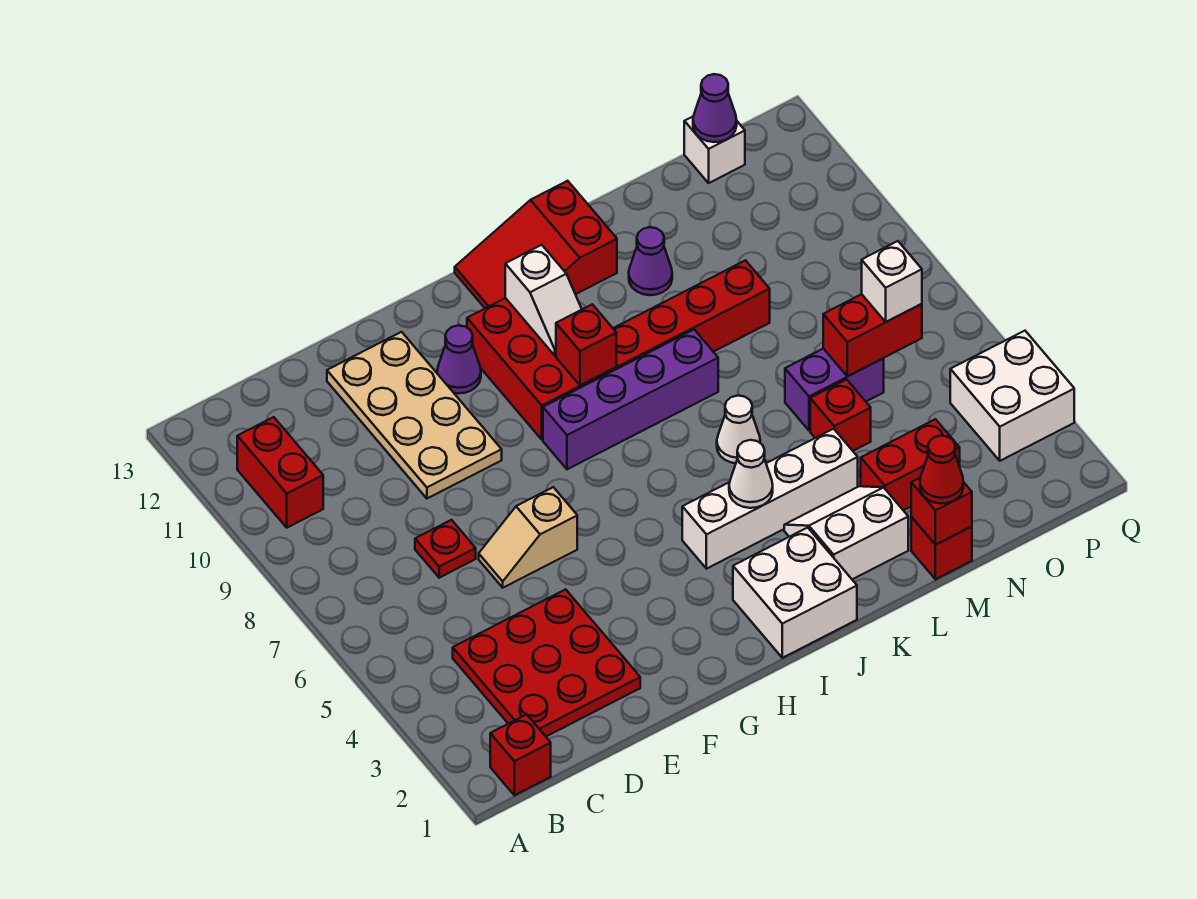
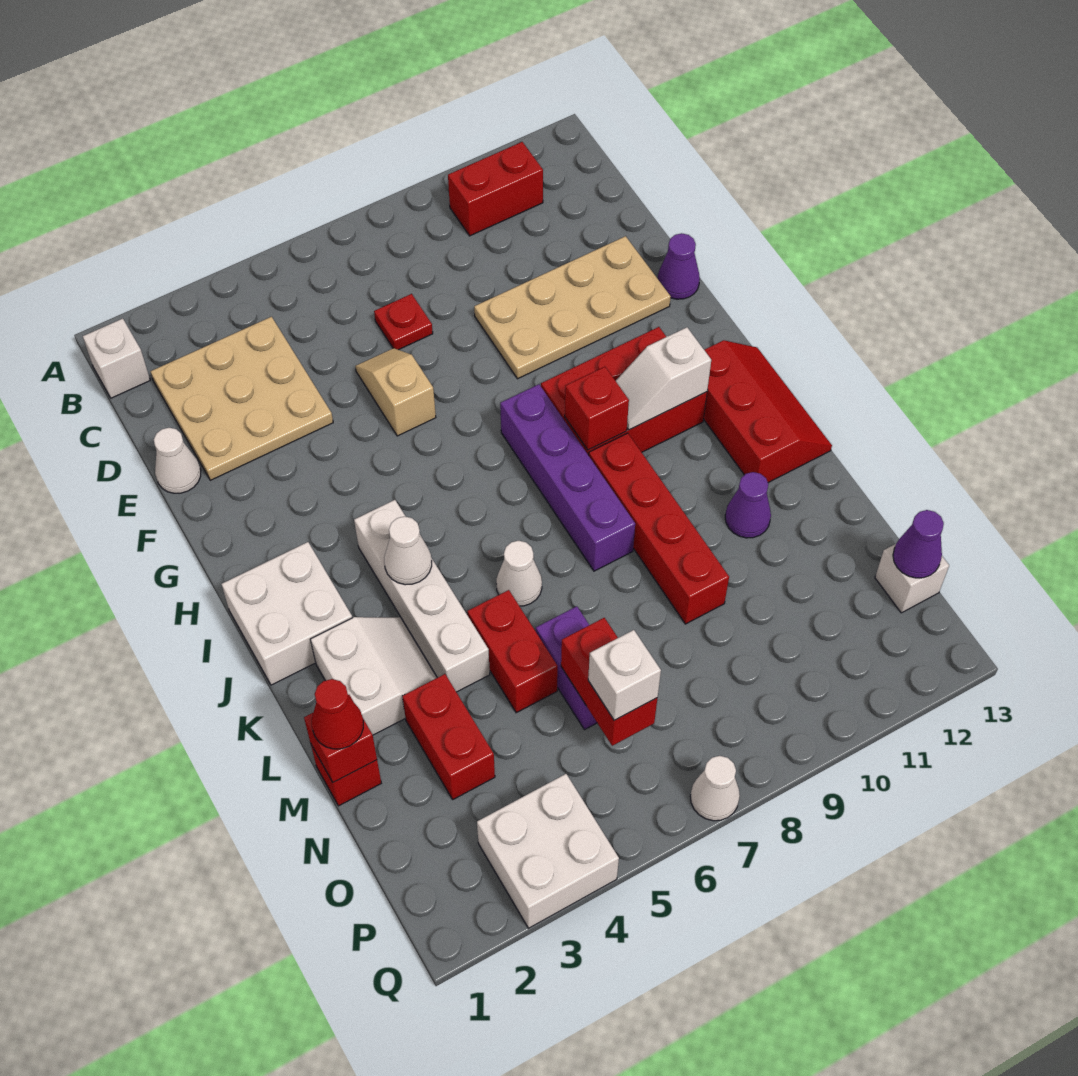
red brick B1 level 1 -> white brick B1 level 1
red plate C2:E4 level 1 -> tan plate C2:E4 level 1
none -> white cone E1 level 1
purple cone G11 level 1 -> purple cone F13 level 1
red slope I12:K13 level 1 top K -> red slope I12:K13 level 1 top 12
red brick M5 level 1 -> red brick L5:M5 level 1
none -> white cone Q7 level 1

